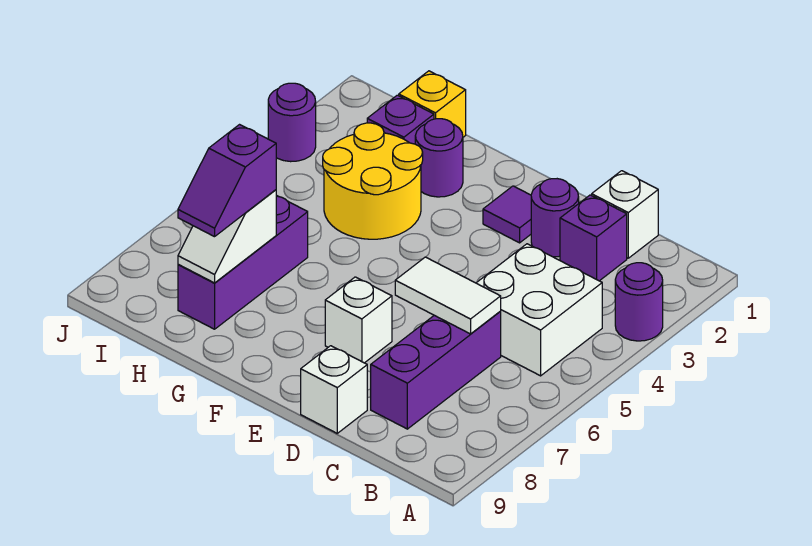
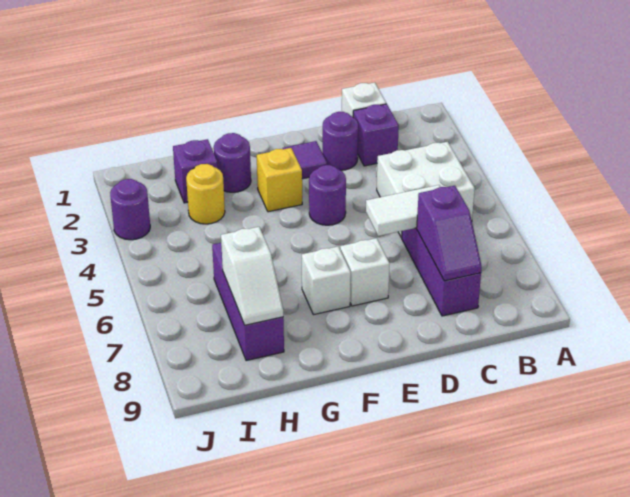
purple round brick A3 level 1 -> purple round brick E4 level 1
white brick D9 level 1 -> white brick F7 level 1
yellow round brick G3:H4 level 1 -> yellow round brick H3 level 1
yellow brick H1 level 1 -> yellow brick F3 level 1
purple slope H7:H8 level 3 top 7 -> purple slope C7:C8 level 2 top 7

